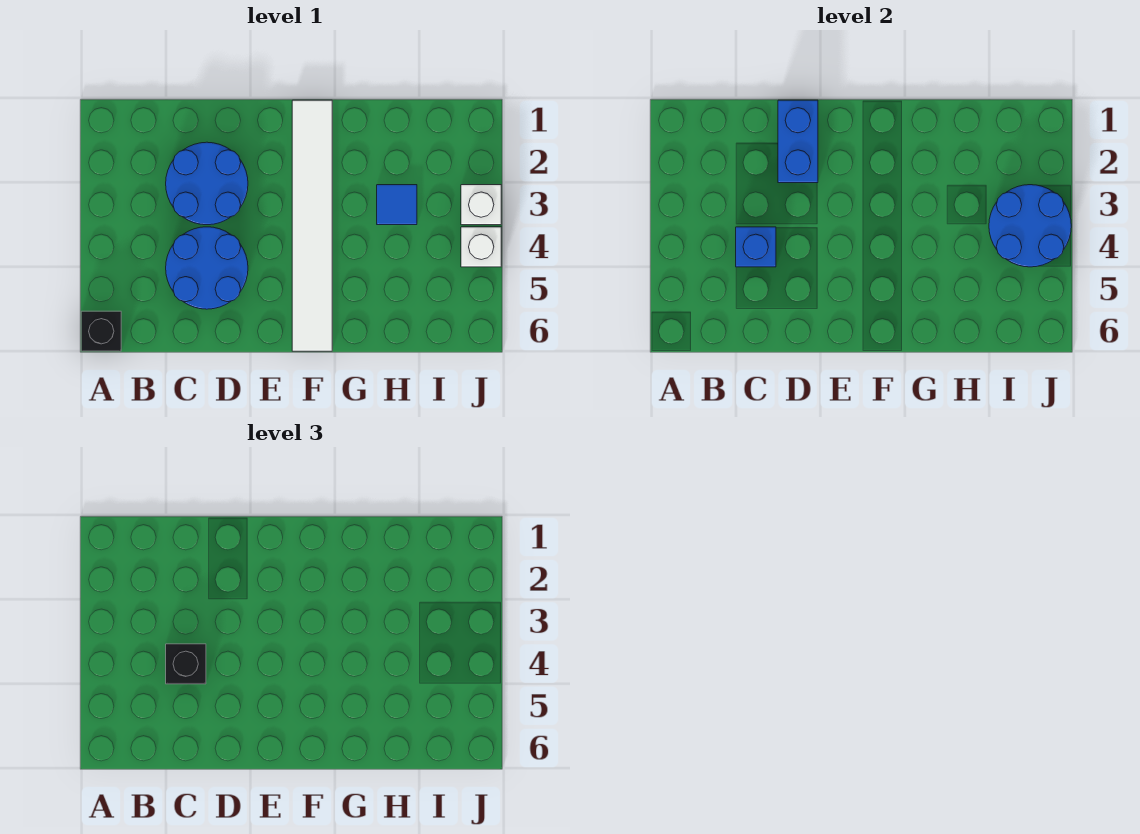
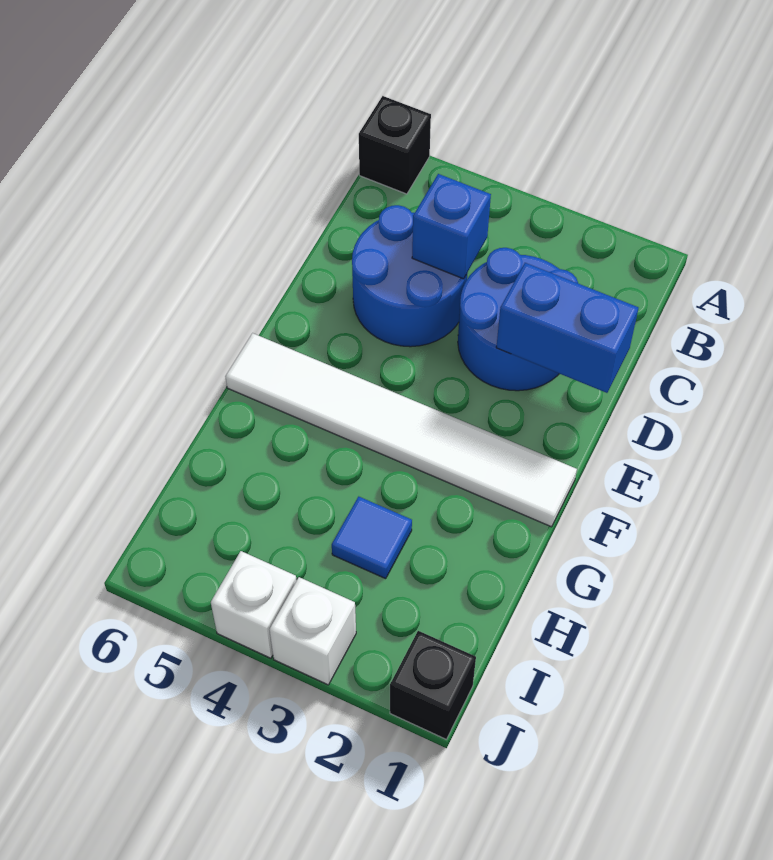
black brick C4 level 3 -> black brick J1 level 1
blue round brick I3:J4 level 2 -> none

